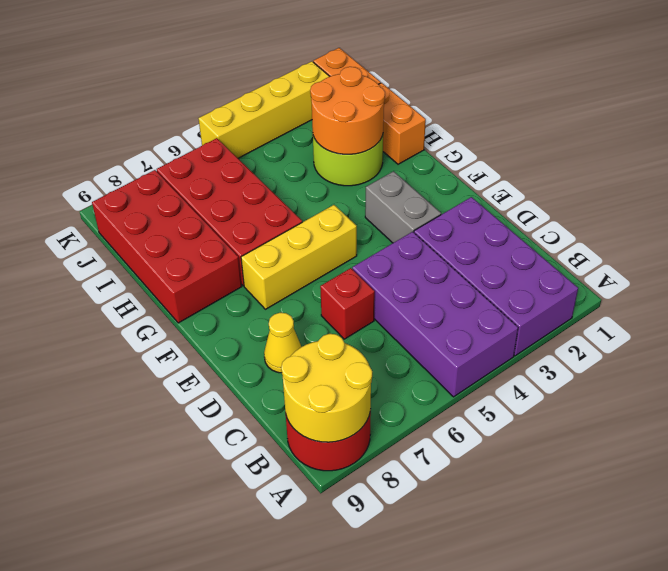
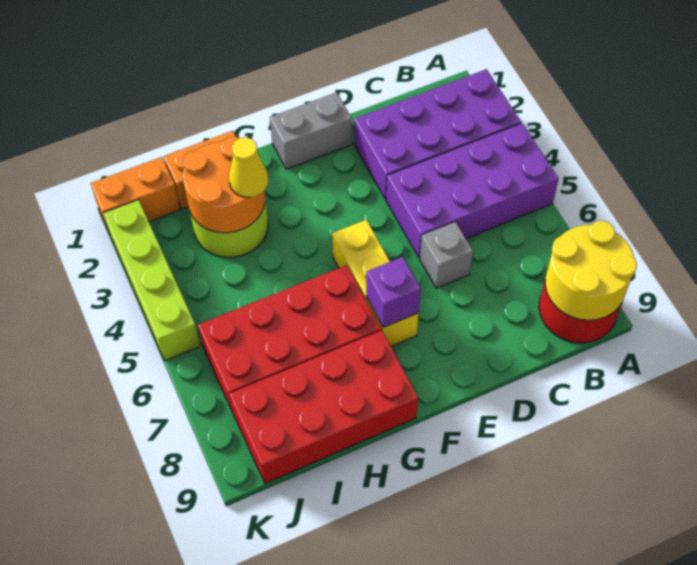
red brick D6 level 1 -> grey brick D6 level 1
yellow cone D8 level 1 -> yellow cone H3 level 3
grey brick E3:F3 level 1 -> grey brick E1:F1 level 1
none -> purple brick F7 level 2
yellow brick K2:K5 level 1 -> lime brick K2:K5 level 1

